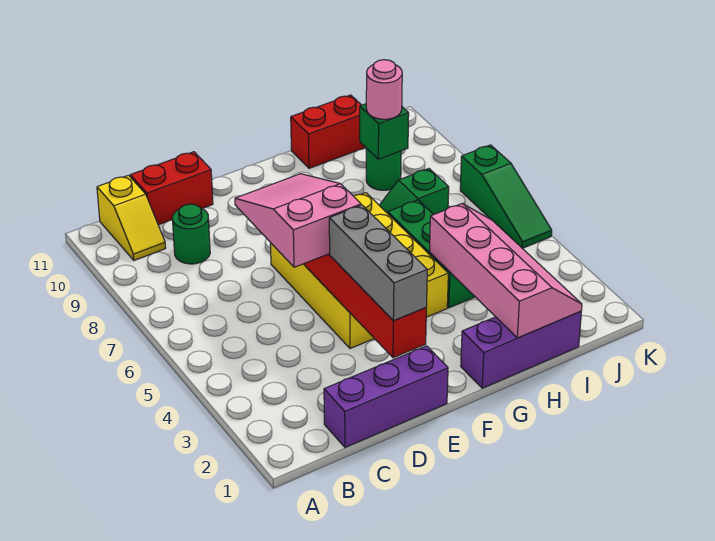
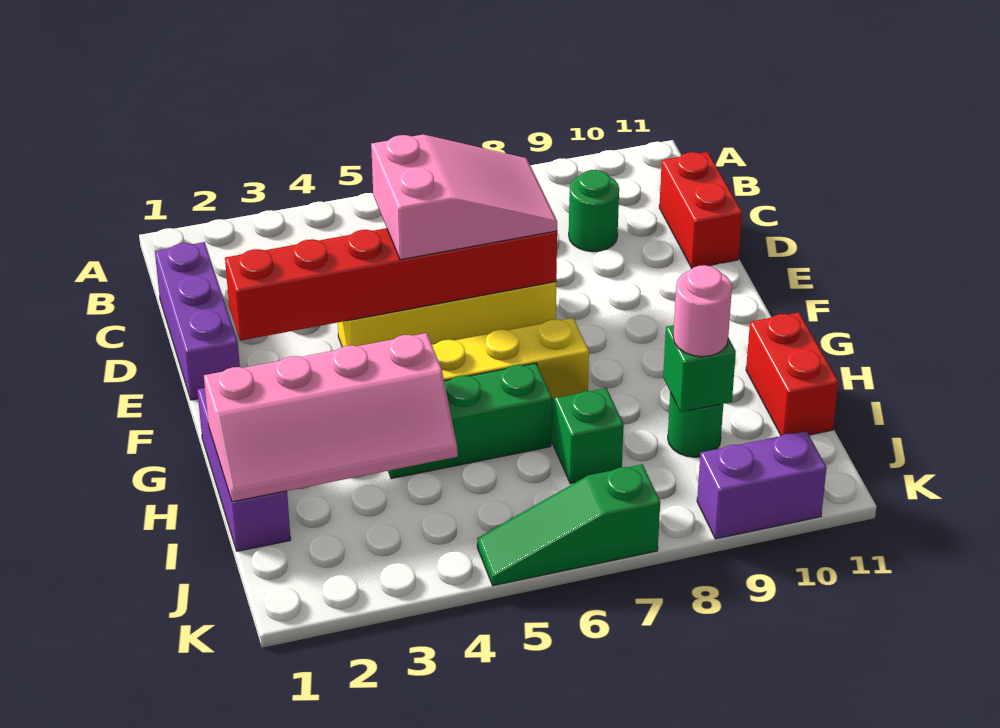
yellow slope B10:B11 level 1 top 11 -> none
grey brick E2:E4 level 3 -> none
none -> purple brick K9:K10 level 1

